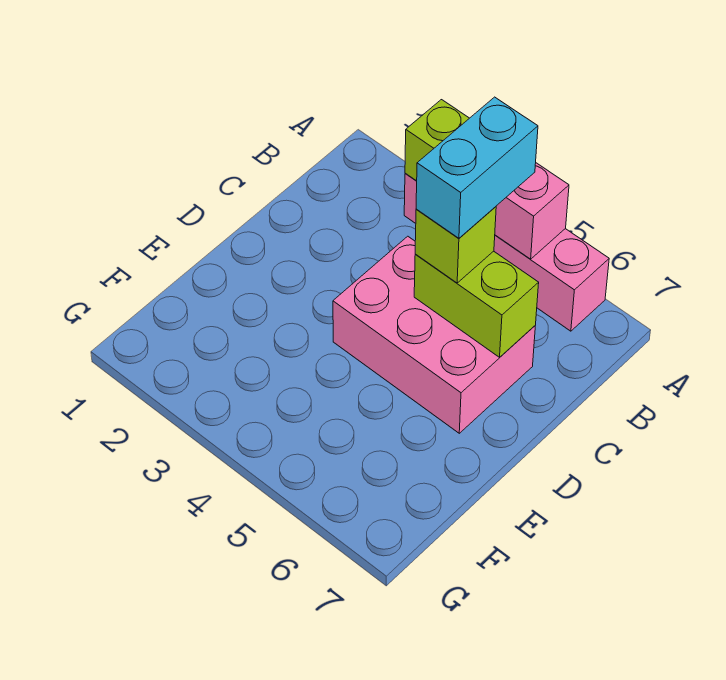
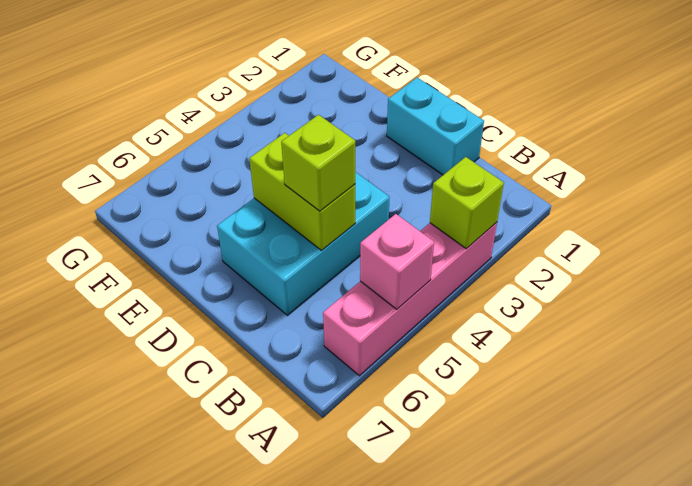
cyan brick B5:C5 level 4 -> cyan brick C1:D1 level 1
pink brick C4:D6 level 1 -> cyan brick C4:D6 level 1
lime brick C5:C6 level 2 -> lime brick C5:D5 level 2

